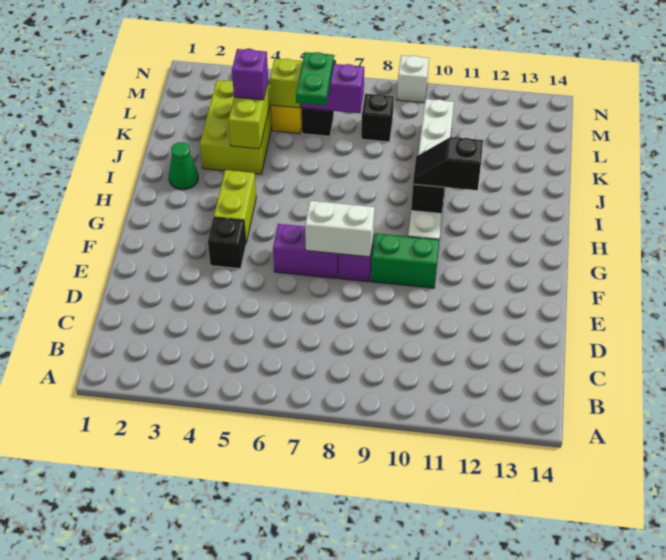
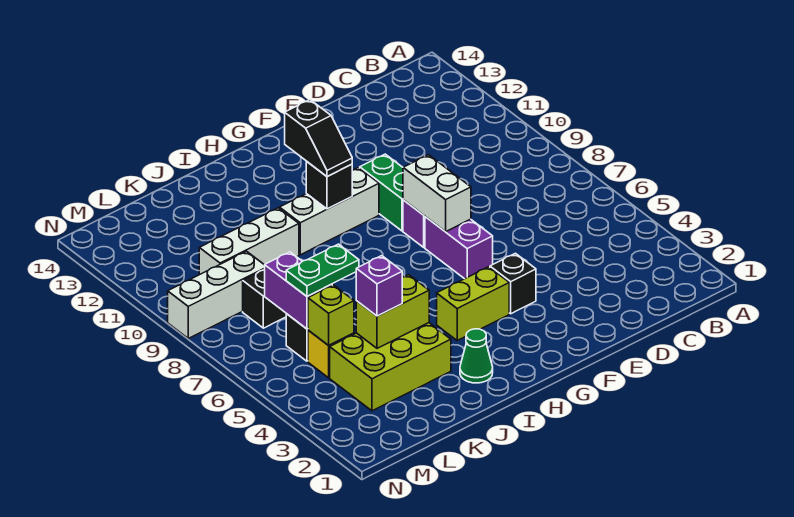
white brick N9 level 1 -> white brick L9:N9 level 1

